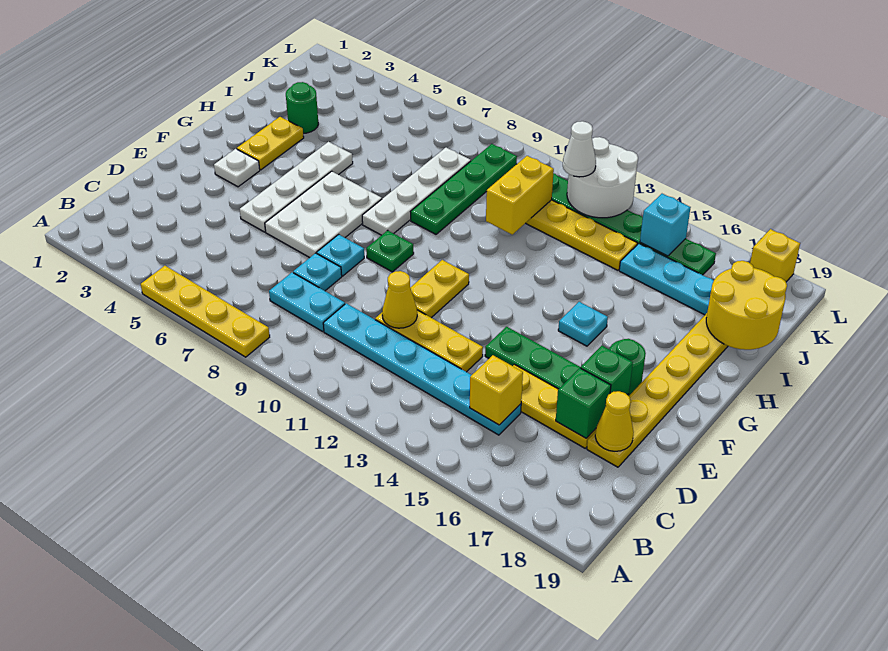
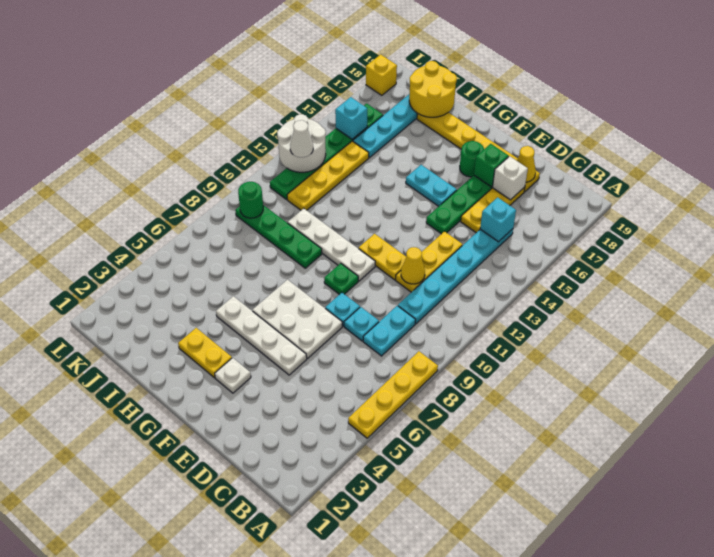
yellow brick C15 level 2 -> cyan brick C15 level 2
green brick D17 level 2 -> white brick D17 level 2
white plate G8:J8 level 1 -> white plate F10:I10 level 1
cyan plate G15 level 1 -> cyan plate F15:G15 level 1
green round brick I3 level 1 -> green round brick K9 level 2
yellow brick I11:J11 level 2 -> none

